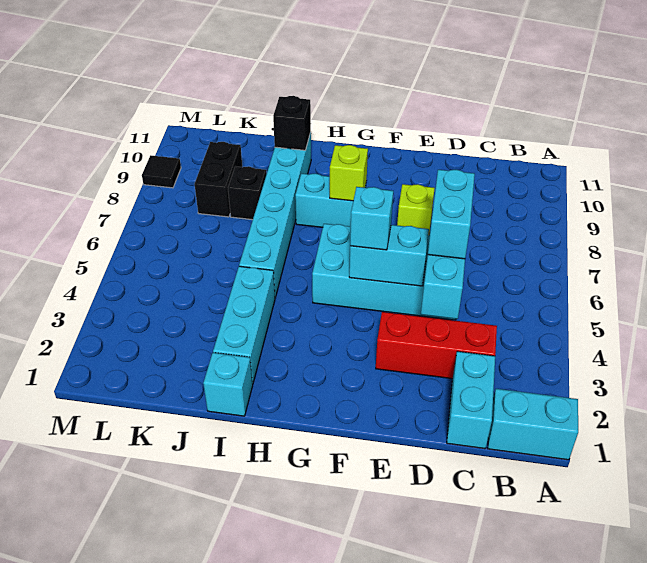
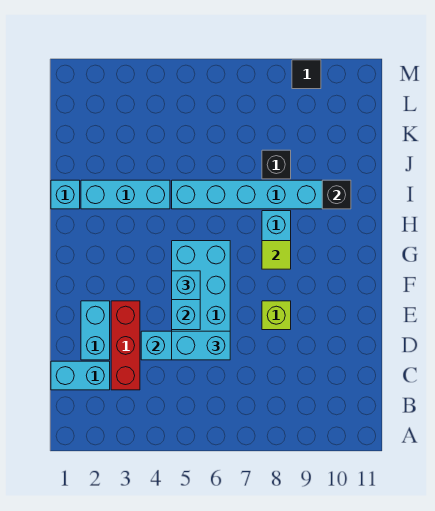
cyan brick A1:B1 level 1 -> cyan brick D2:E2 level 1
lime brick G8 level 2 -> lime tile G8 level 2
black brick K8:K9 level 1 -> none

